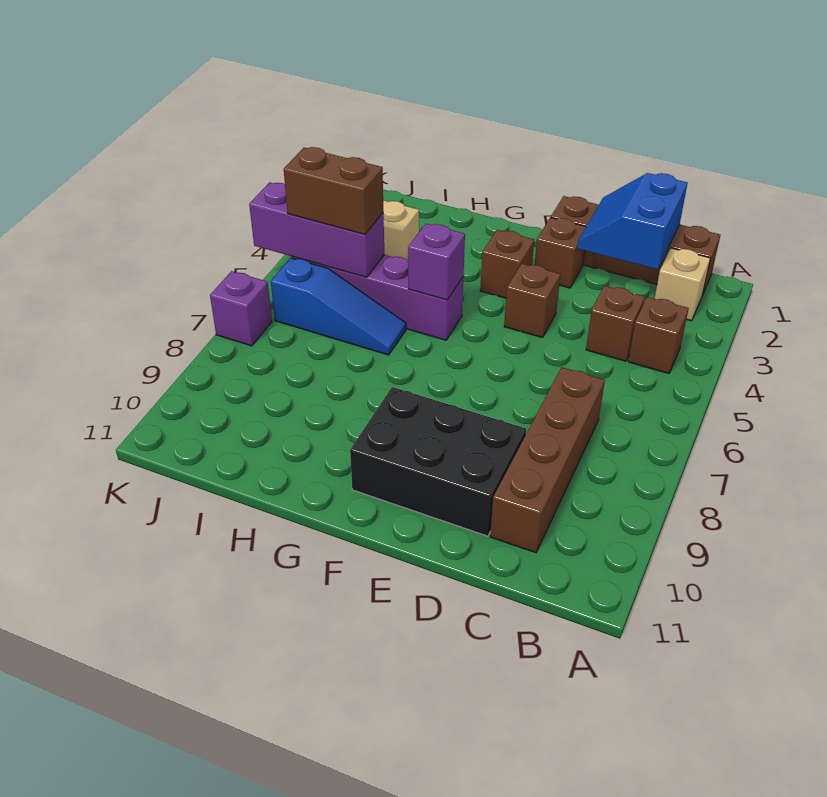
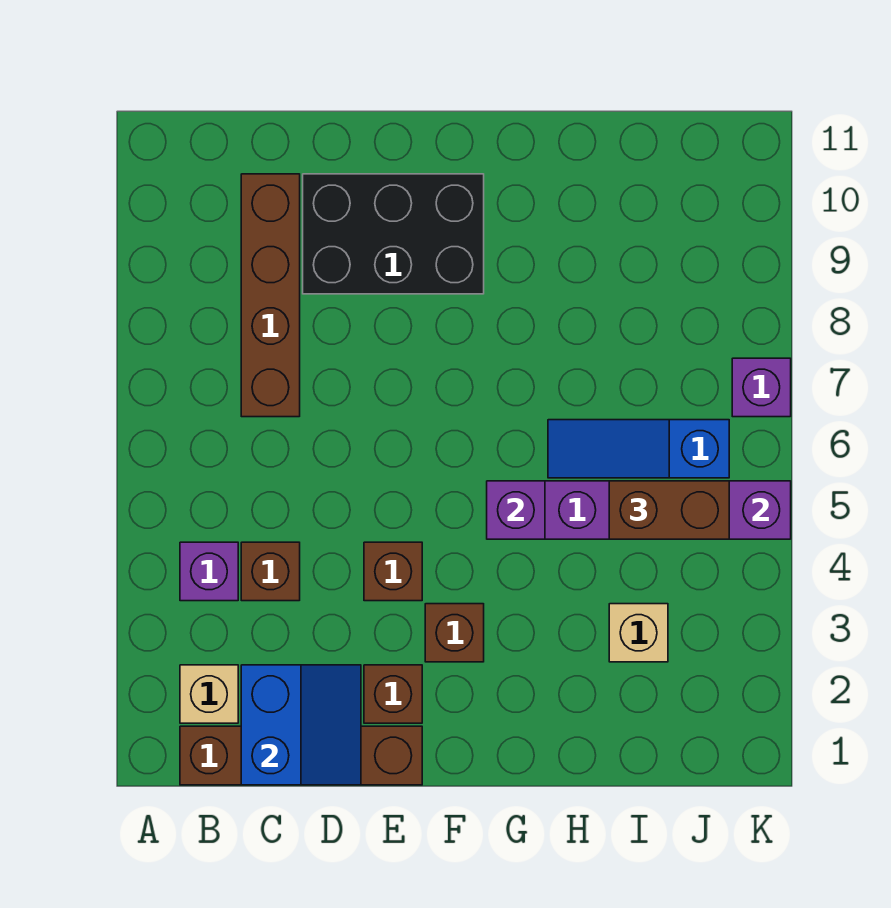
brown brick B4 level 1 -> purple brick B4 level 1

